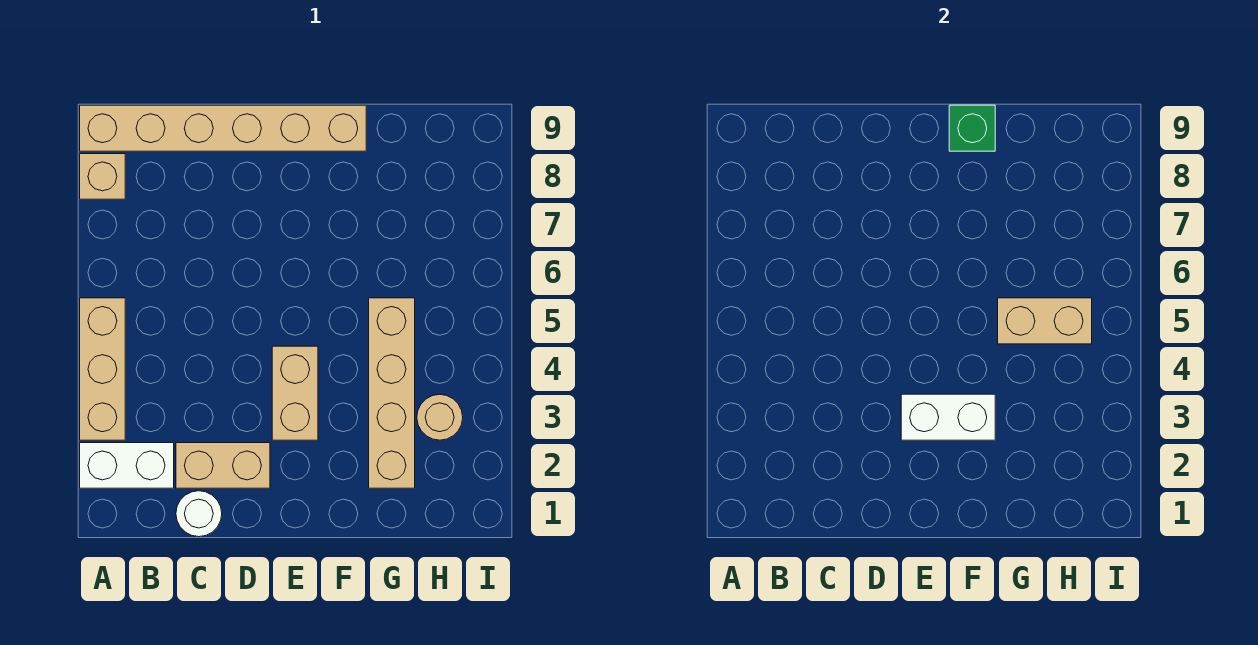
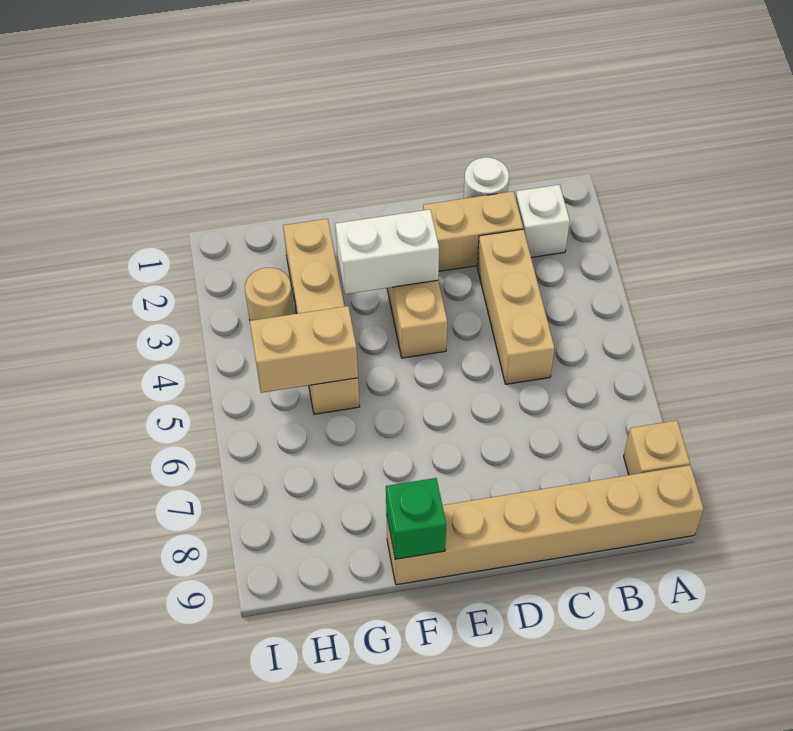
white brick A2:B2 level 1 -> white brick B2 level 1
tan brick A3:A5 level 1 -> tan brick C3:C5 level 1

